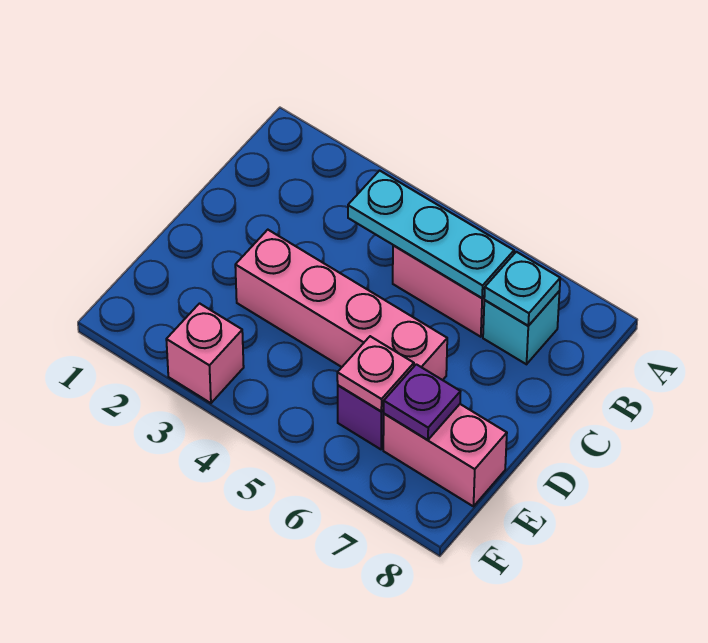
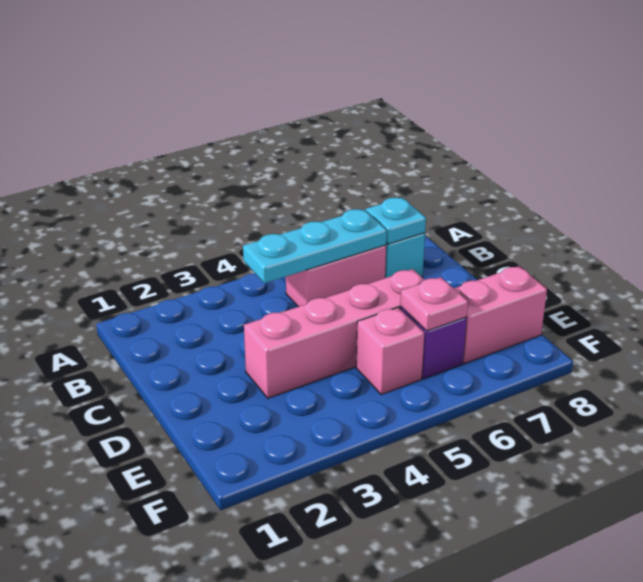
purple plate E7 level 2 -> none
pink brick F3 level 1 -> pink brick E5 level 1

